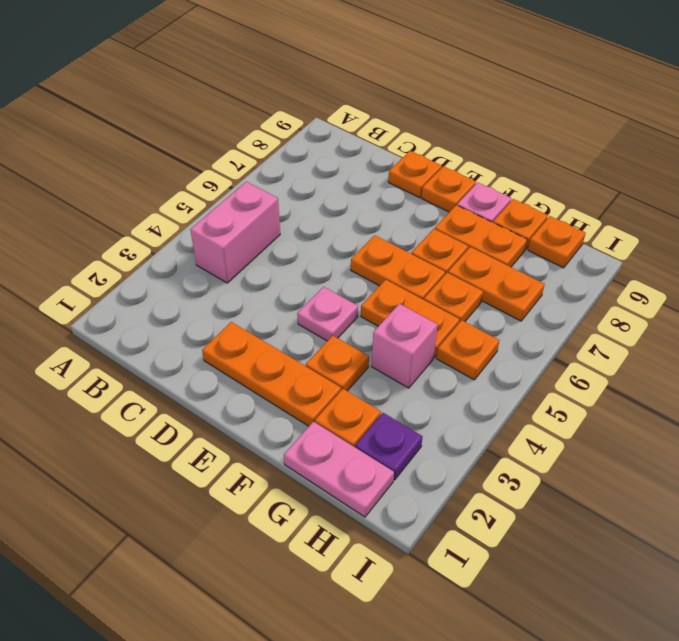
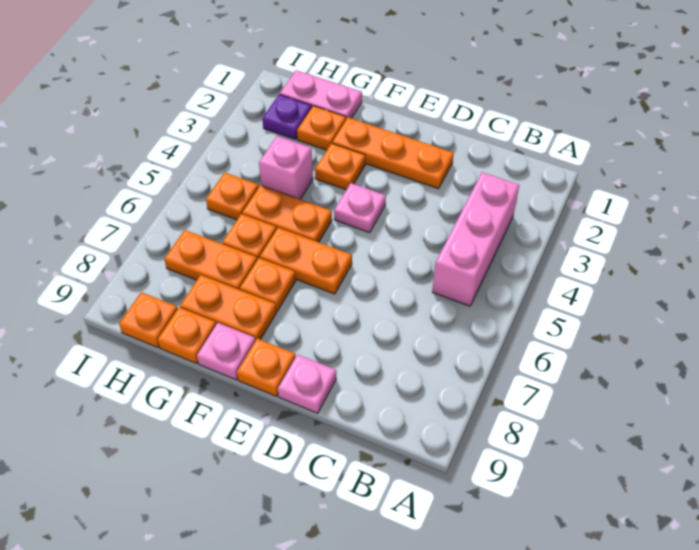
pink brick B4:B5 level 1 -> pink brick B3:B5 level 1
orange plate D9 level 1 -> pink plate D9 level 1

